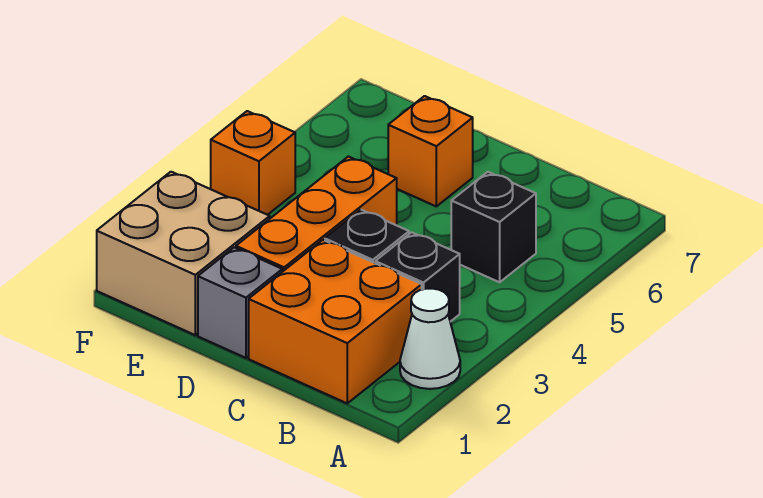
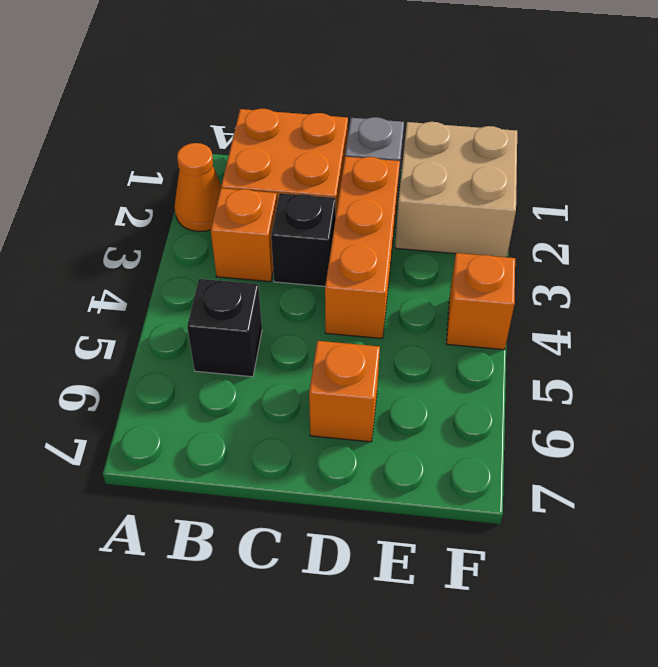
white cone A2 level 1 -> orange cone A2 level 1
black brick B3 level 1 -> orange brick B3 level 1

